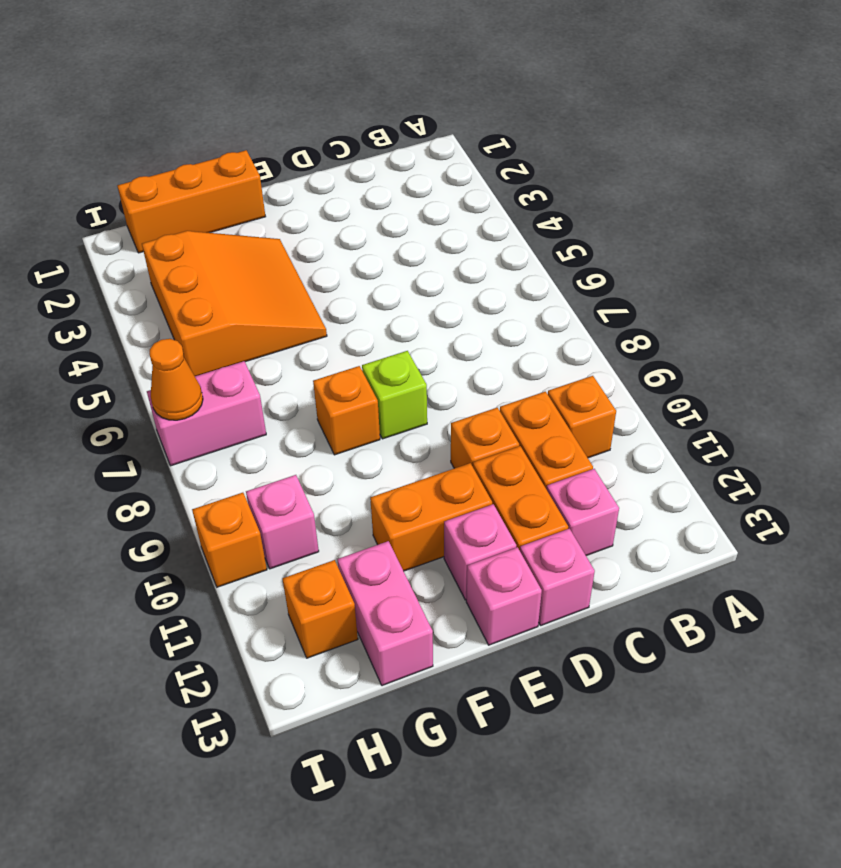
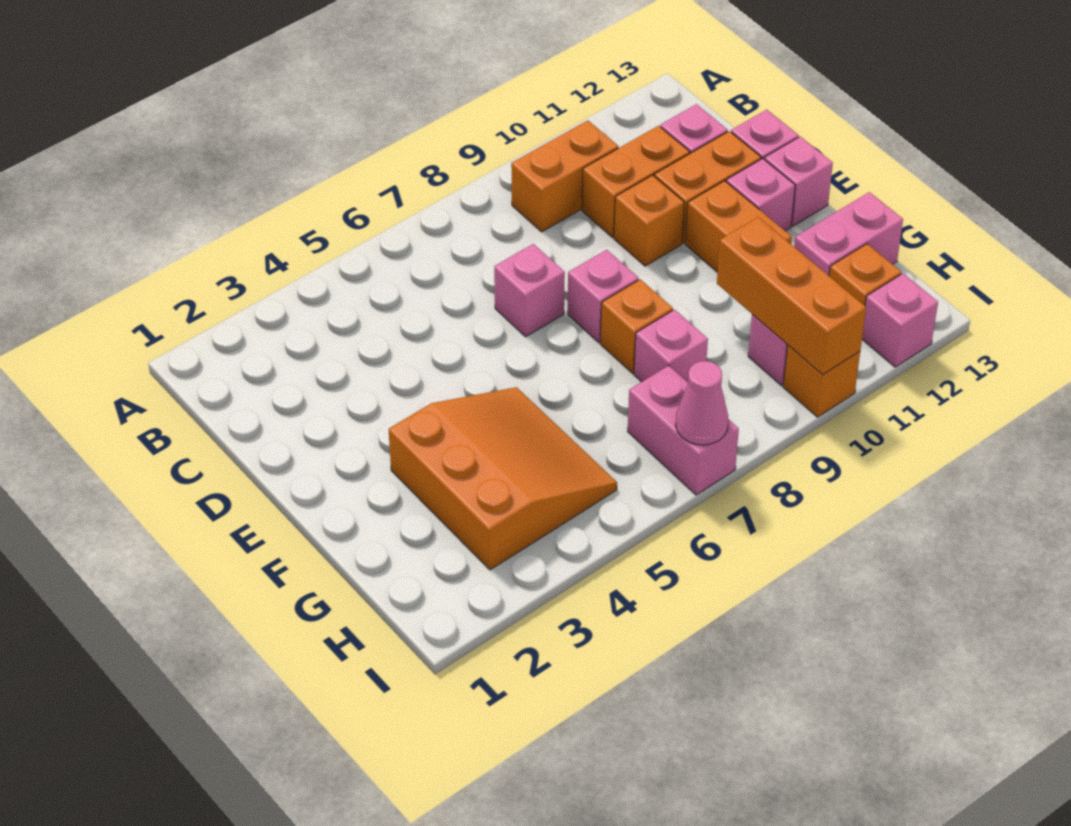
orange brick B10 level 1 -> orange brick B9:B10 level 1
none -> pink brick D7 level 1
lime brick E8 level 1 -> pink brick E8 level 1
orange brick F1:H1 level 1 -> orange brick G10:I10 level 2
orange slope F3:H5 level 1 top H -> orange slope F3:H5 level 1 top 3
none -> pink brick G8 level 1
orange cone I7 level 2 -> pink cone I7 level 2
none -> pink brick I12 level 1

